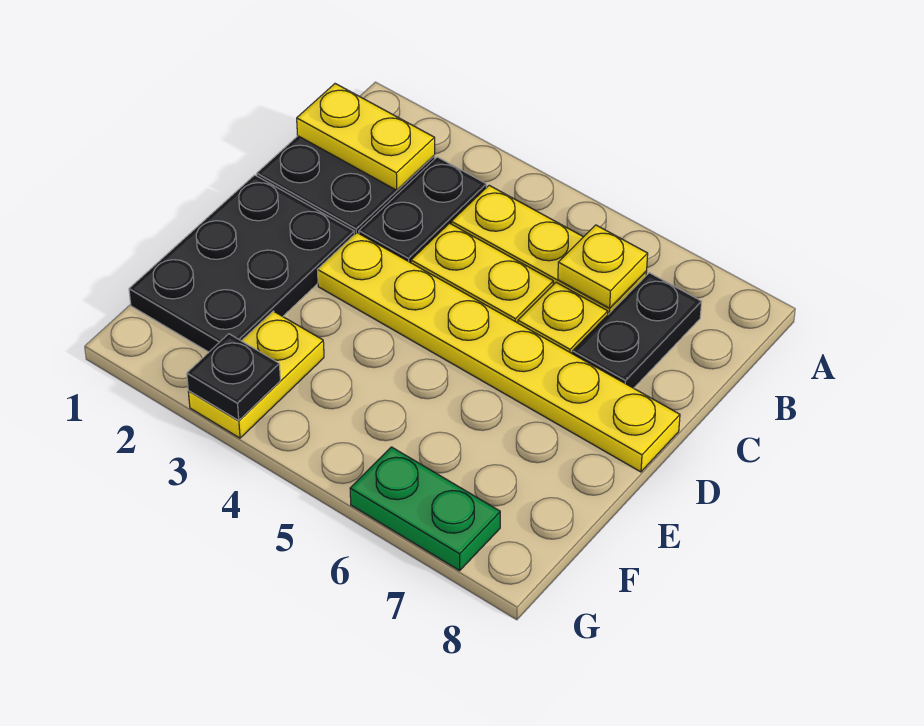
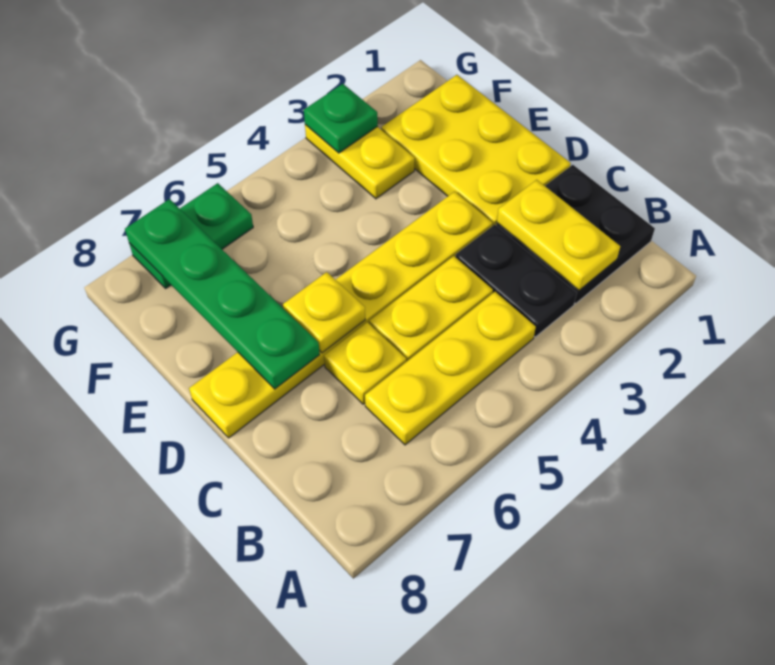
yellow plate B1:B2 level 2 -> yellow plate B2:C2 level 2
yellow plate B6 level 2 -> yellow plate D6 level 2
black plate B7:C7 level 1 -> none
black plate D1:F2 level 1 -> yellow plate D1:F2 level 1
none -> green plate D7:G7 level 2
black plate G3 level 2 -> green plate G3 level 2

